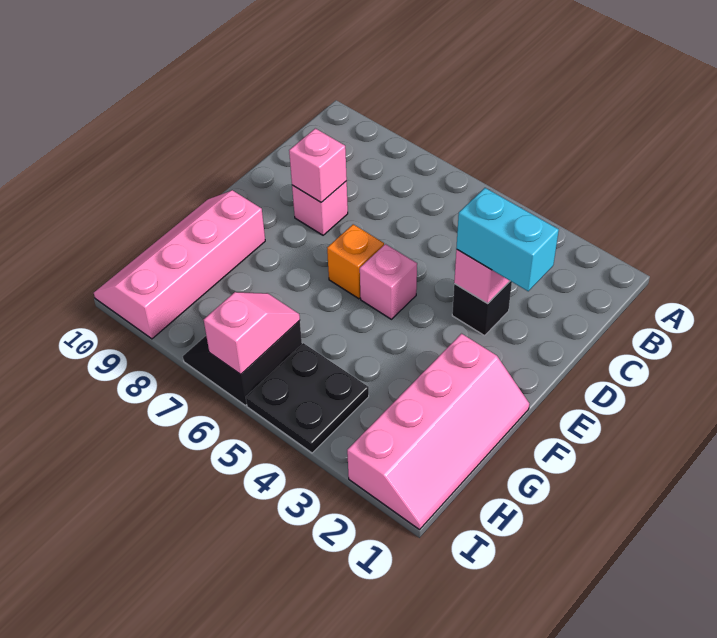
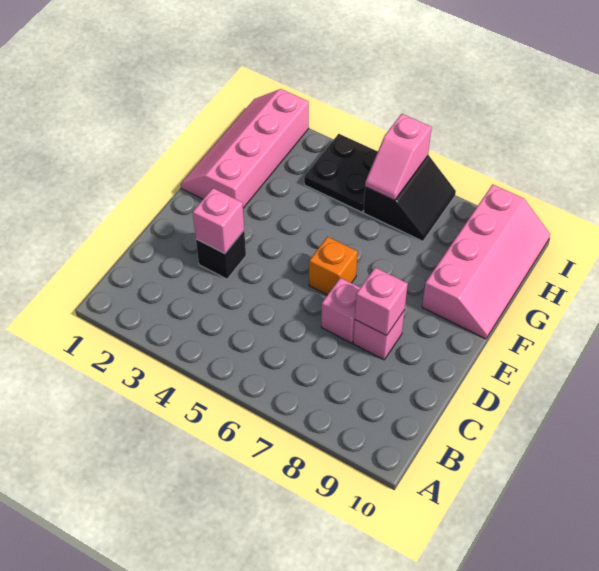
cyan brick D2:D3 level 3 -> none
pink brick E5 level 1 -> pink brick D7 level 1

